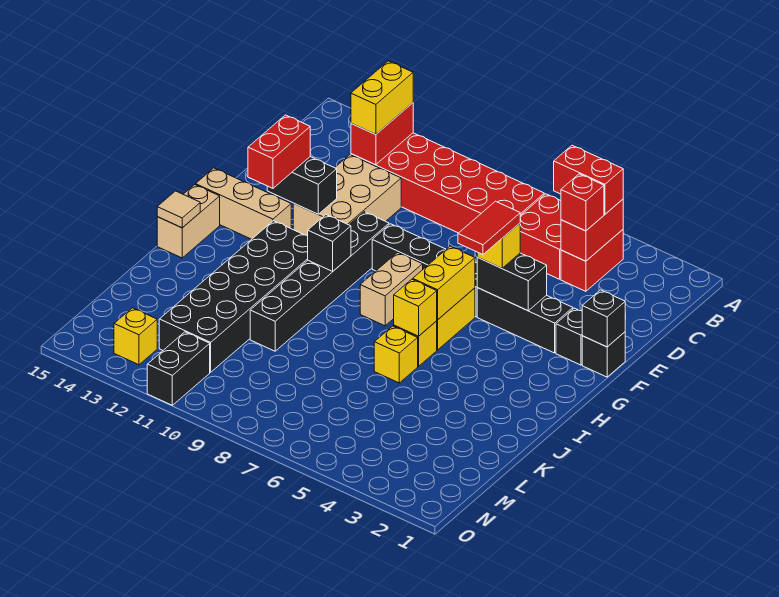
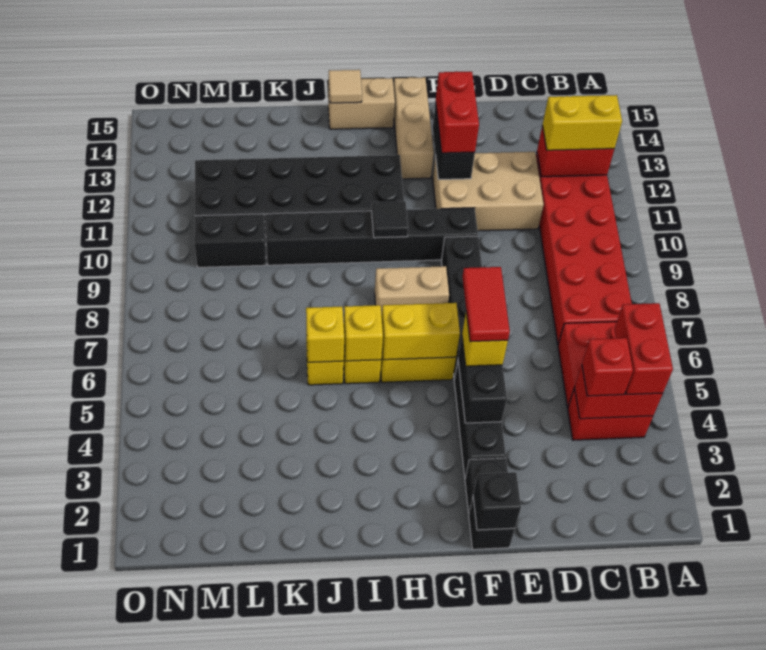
red tile F5:G5 level 4 -> red tile F5:F6 level 4
red brick F13:G13 level 3 -> red brick F12:F13 level 3
black brick H10 level 2 -> black tile H10 level 2
black brick N11:O11 level 1 -> black brick L10:M10 level 1
yellow brick N13 level 1 -> yellow brick J6 level 2

